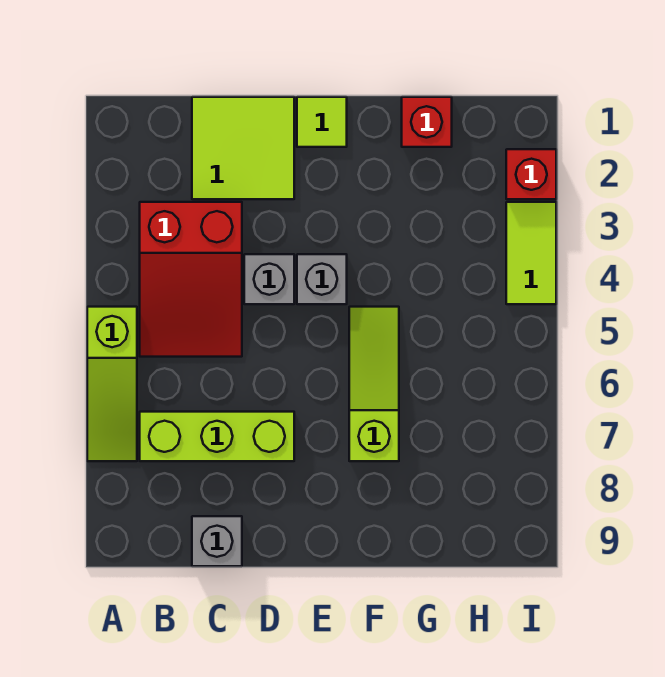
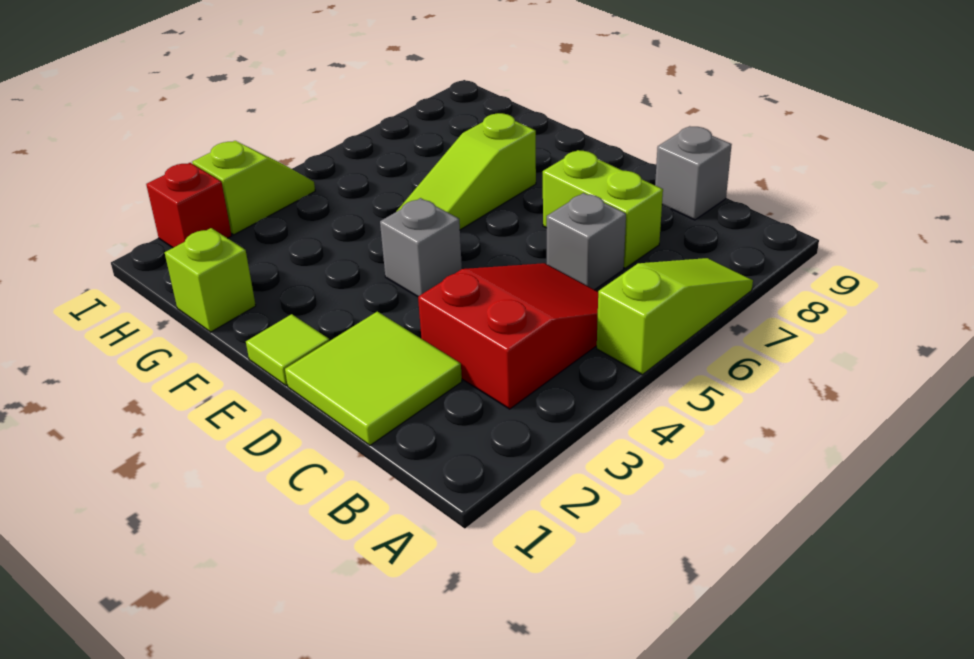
lime brick B7:D7 level 1 -> lime brick C7:D7 level 1
grey brick D4 level 1 -> grey brick C6 level 1
red brick G1 level 1 -> lime brick G1 level 1
lime tile I3:I4 level 1 -> lime slope I3:I4 level 1 top 3

